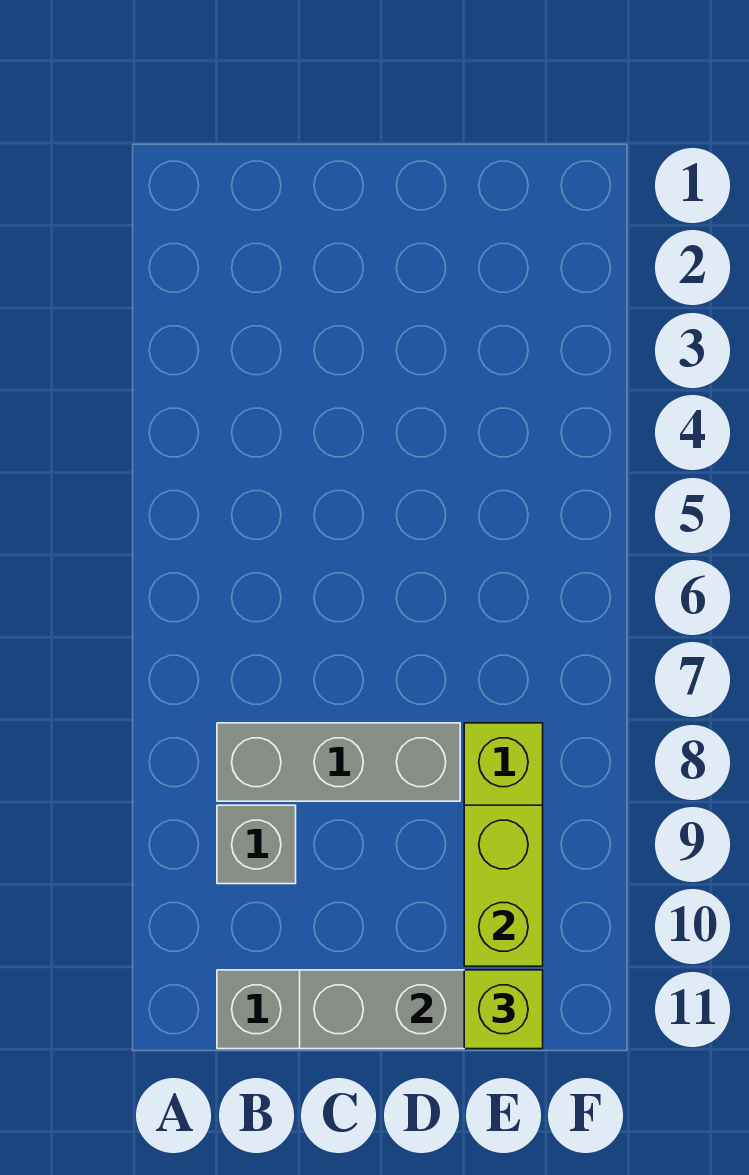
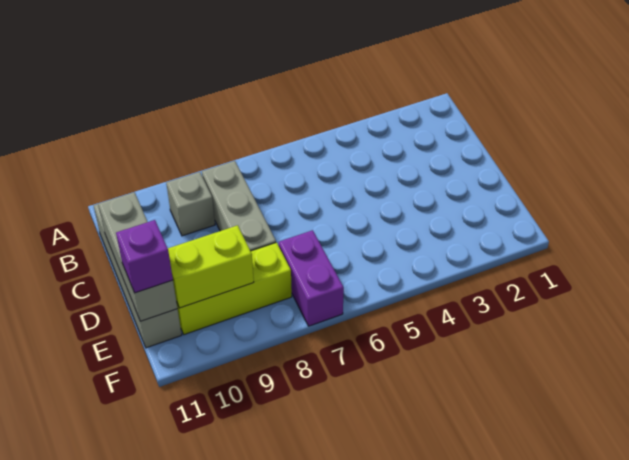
none -> purple brick E7:F7 level 1
lime brick E11 level 3 -> purple brick E11 level 3

